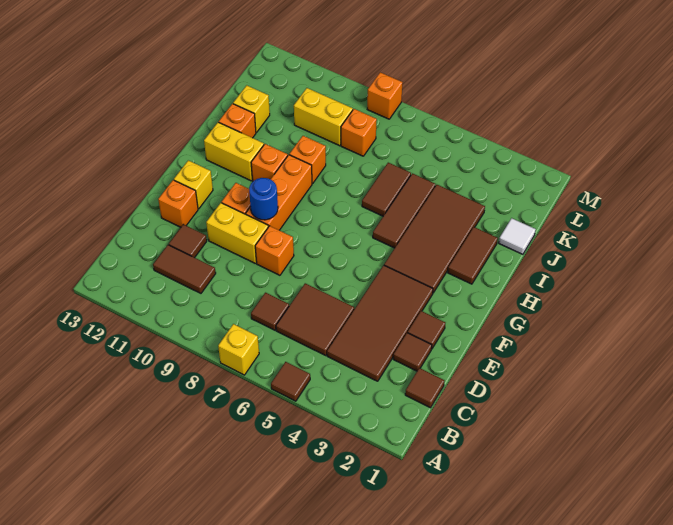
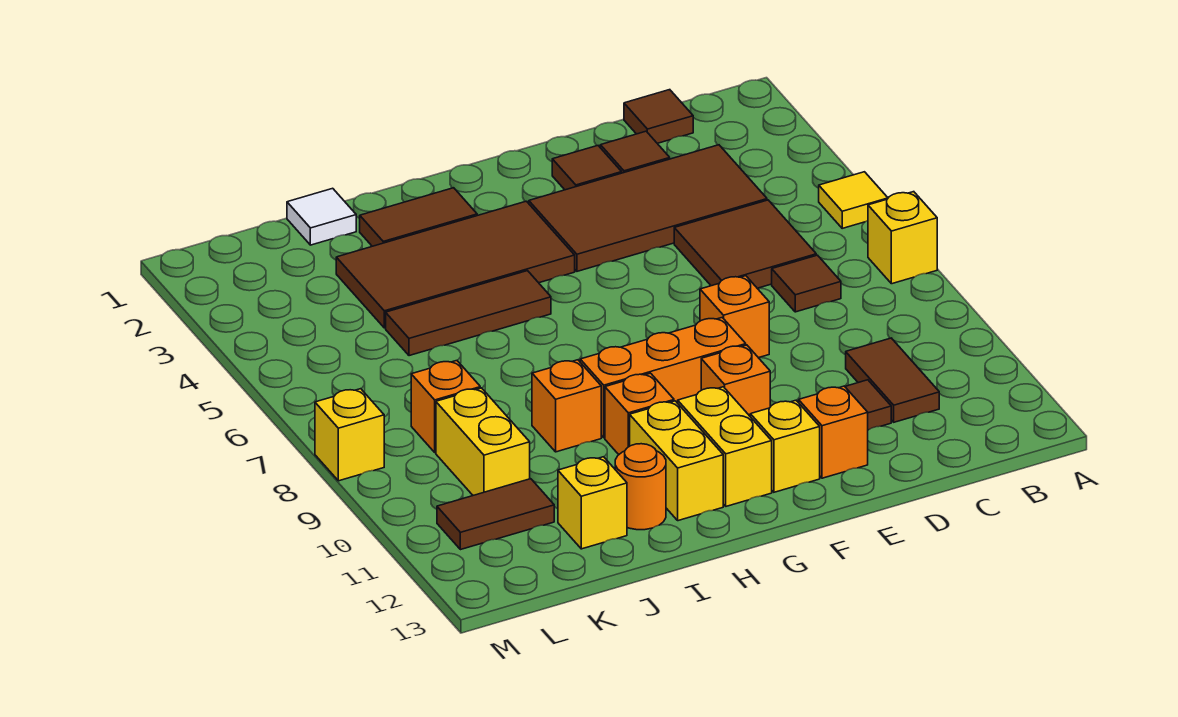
brown tile A5 level 1 -> yellow tile A5 level 1
yellow brick E9:E10 level 1 -> yellow brick G11:G12 level 1
blue round brick F9 level 2 -> none
brown tile I6:J6 level 1 -> brown tile K11:L11 level 1
orange brick I12 level 1 -> orange round brick I12 level 1
orange brick M8 level 1 -> yellow brick M8 level 1

